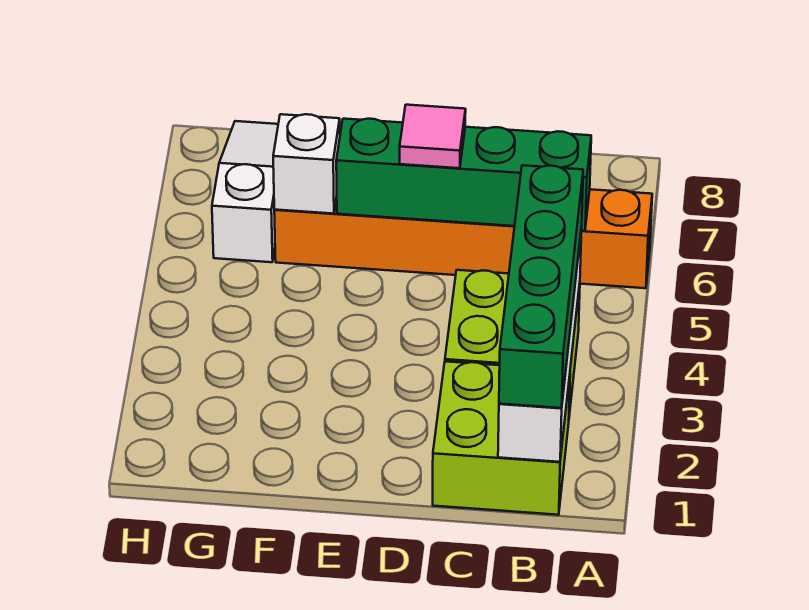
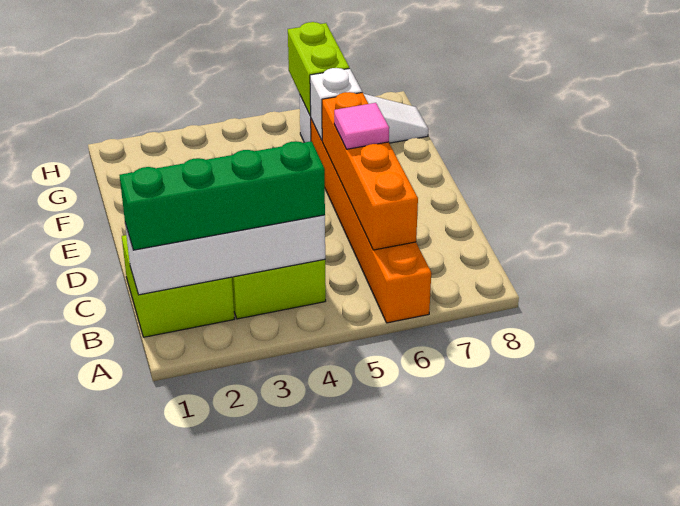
green brick B6:E6 level 2 -> orange brick B6:E6 level 2
none -> lime brick G6:H6 level 2

